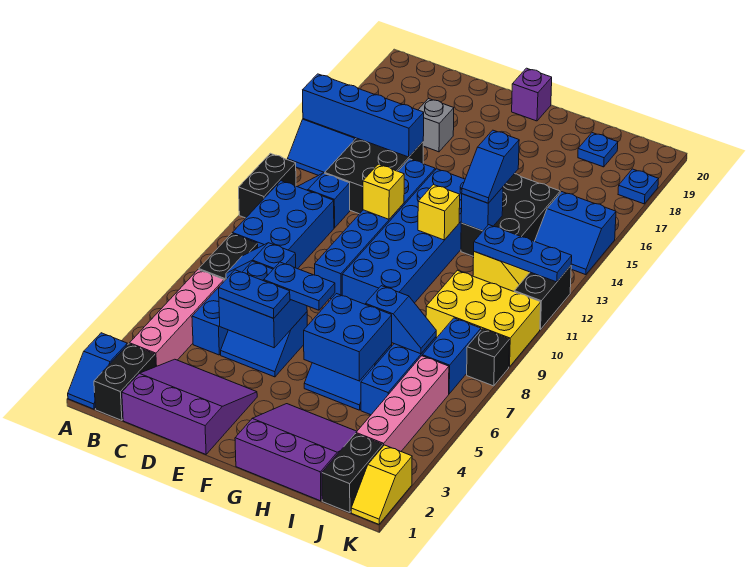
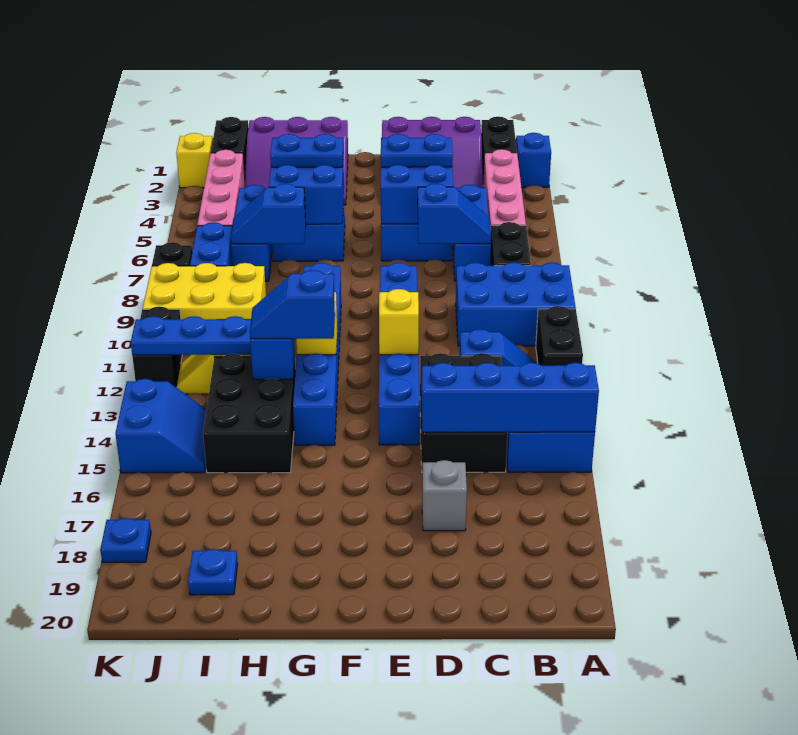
blue brick B9:C11 level 1 -> blue brick A9:C10 level 1
blue plate E6:F6 level 3 -> blue plate G5:H5 level 3
blue brick F9:G14 level 1 -> blue brick G9:G14 level 1
purple brick F20 level 1 -> none
blue slope H13:H14 level 3 top 14 -> blue slope G13:H13 level 3 top G
blue slope J14:K15 level 1 top 15 -> blue slope J14:K15 level 1 top K

